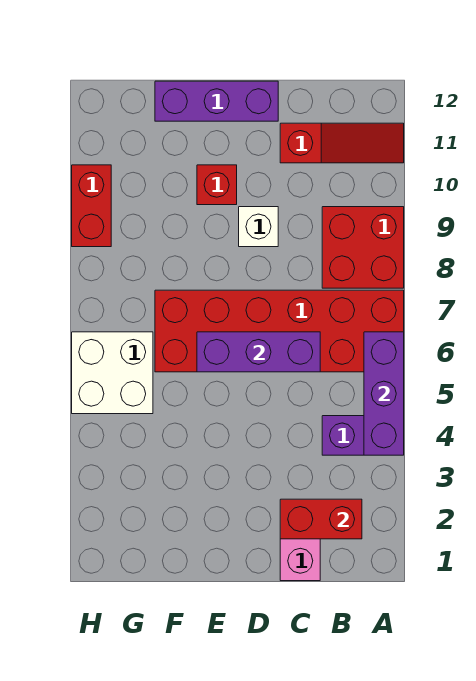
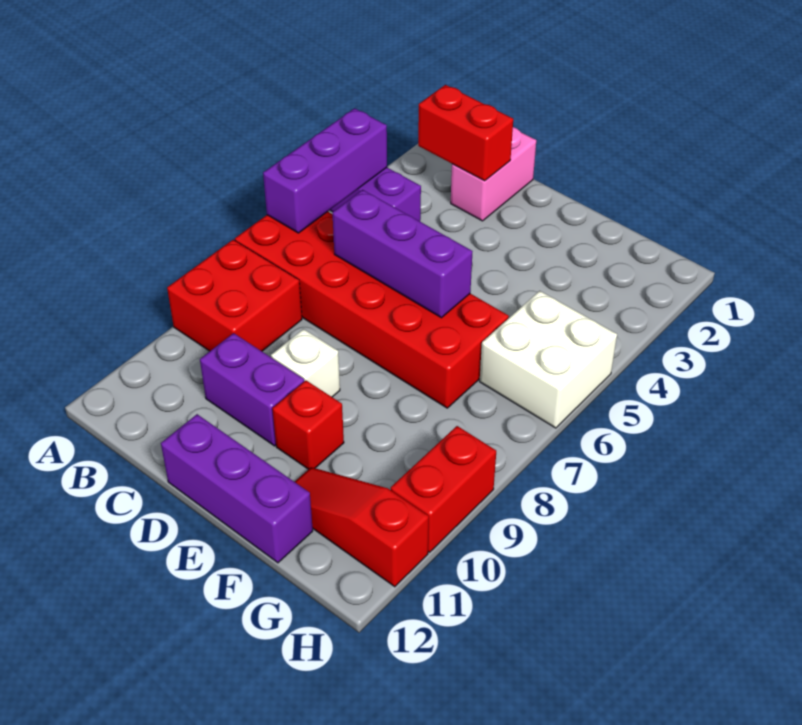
red slope A11:C11 level 1 top C -> red slope F11:H11 level 1 top H
none -> purple brick C10:D10 level 1

